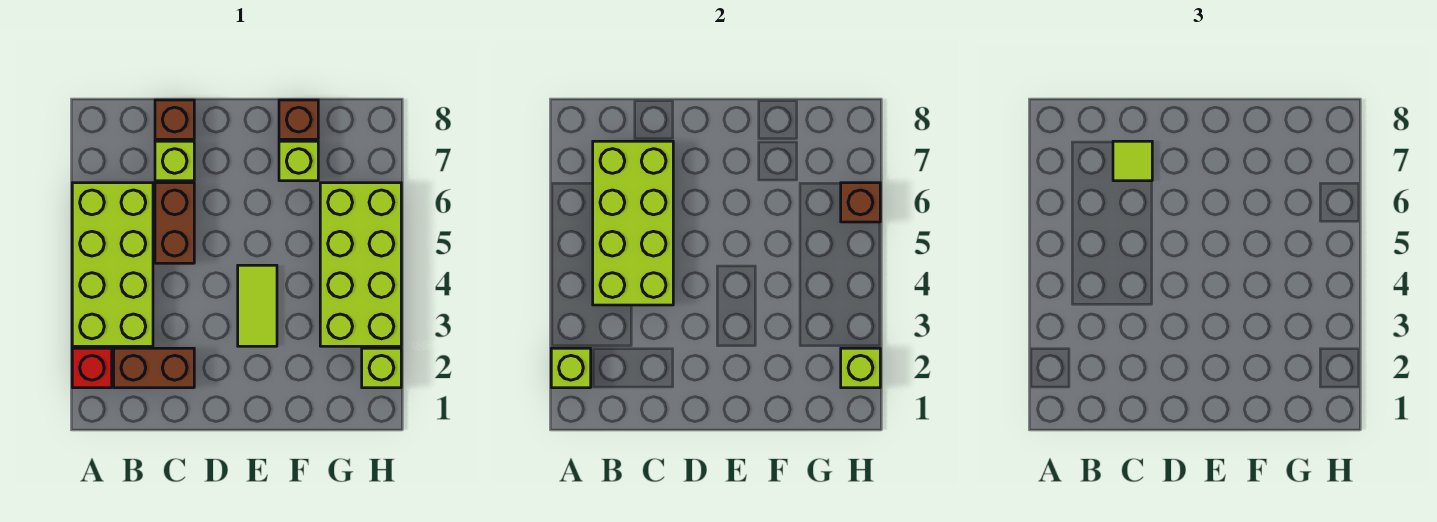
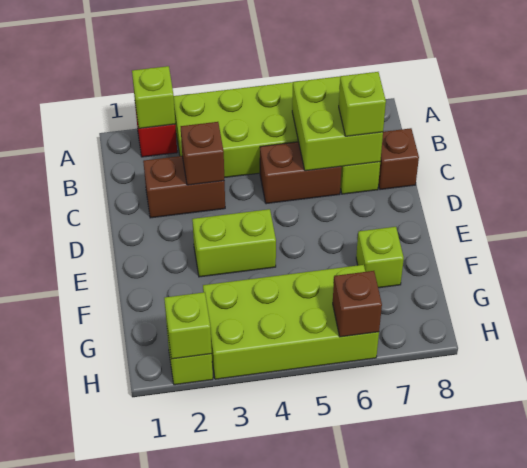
brown brick B2:C2 level 1 -> brown brick C2:C3 level 1
lime brick B4:C7 level 2 -> lime brick B6:C7 level 2
lime tile C7 level 3 -> lime brick C7 level 3
lime tile E3:E4 level 1 -> lime brick E3:E4 level 1
brown brick F8 level 1 -> brown brick C3 level 2

